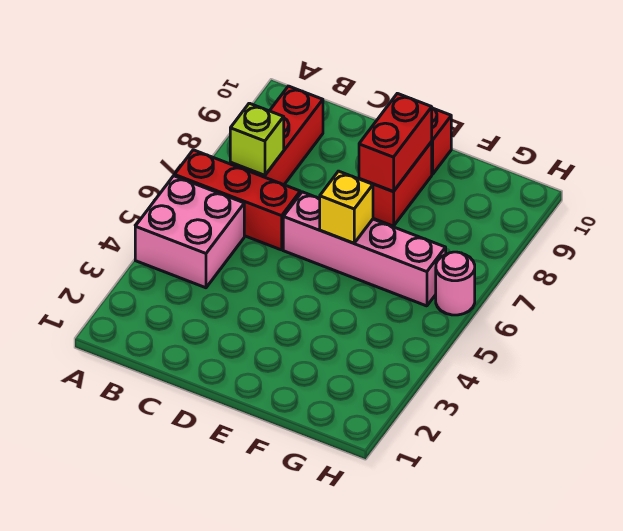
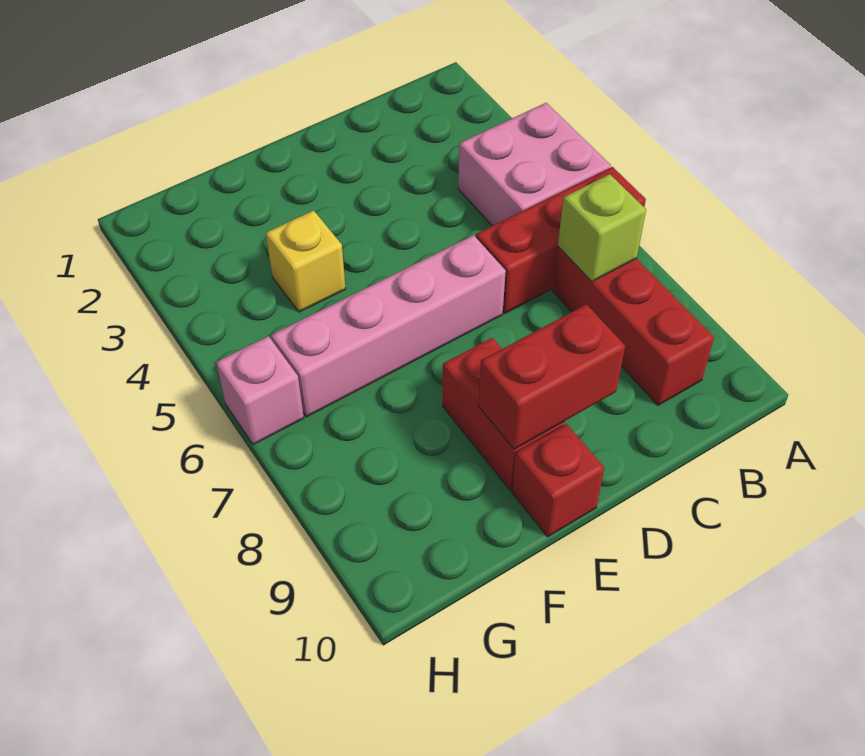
yellow brick E6 level 2 -> yellow brick F4 level 1
red brick E8:E9 level 2 -> red brick D9:E9 level 2
pink round brick H6 level 1 -> pink brick H6 level 1

